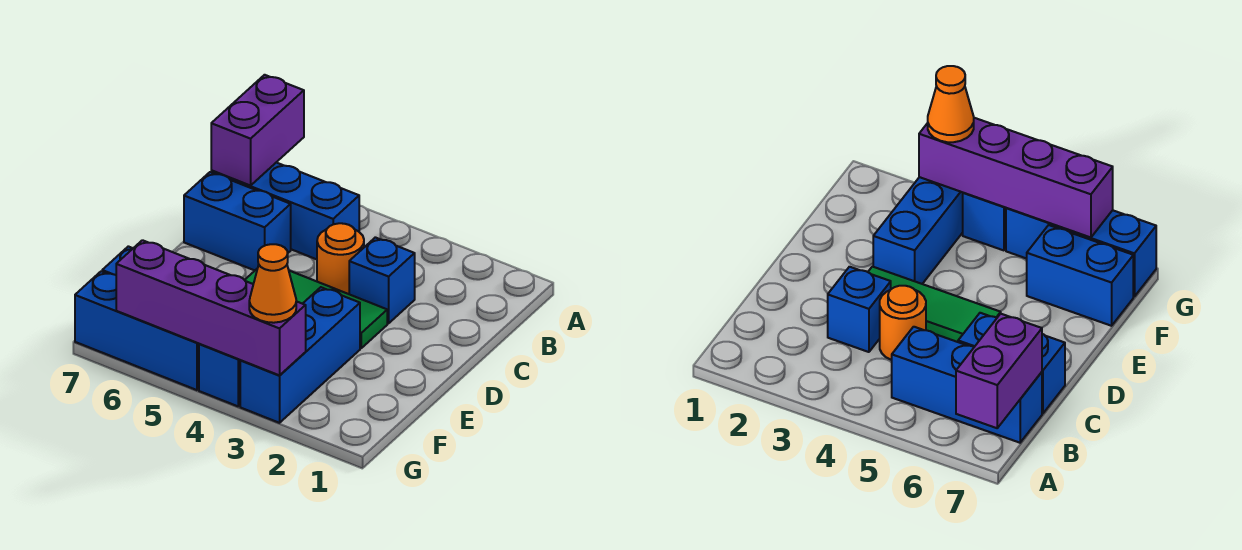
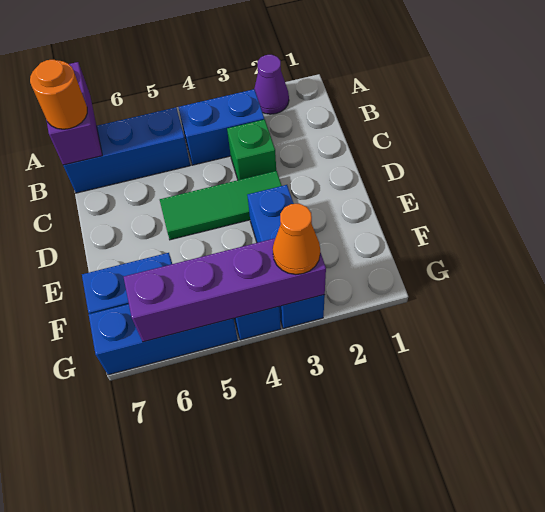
none -> purple cone A2 level 1
blue brick C3 level 1 -> green brick C3 level 1
orange round brick C4 level 1 -> orange round brick B7 level 3
blue brick C6:C7 level 1 -> blue brick B3:B4 level 1

